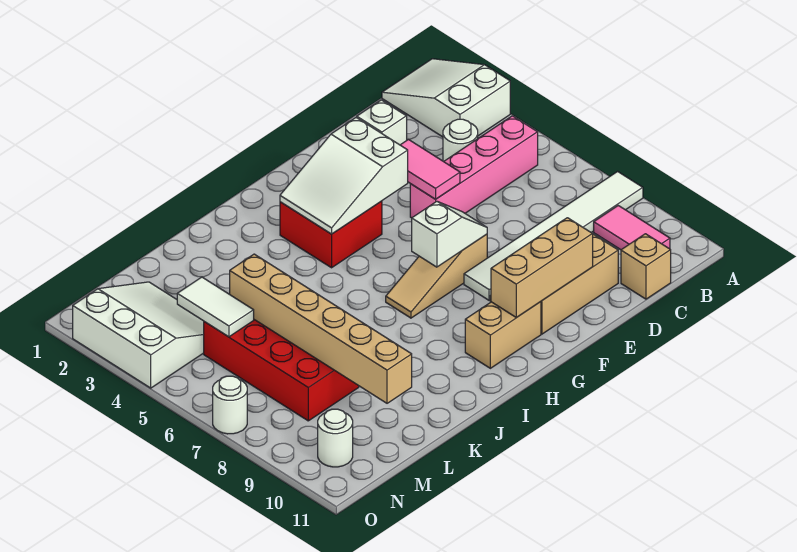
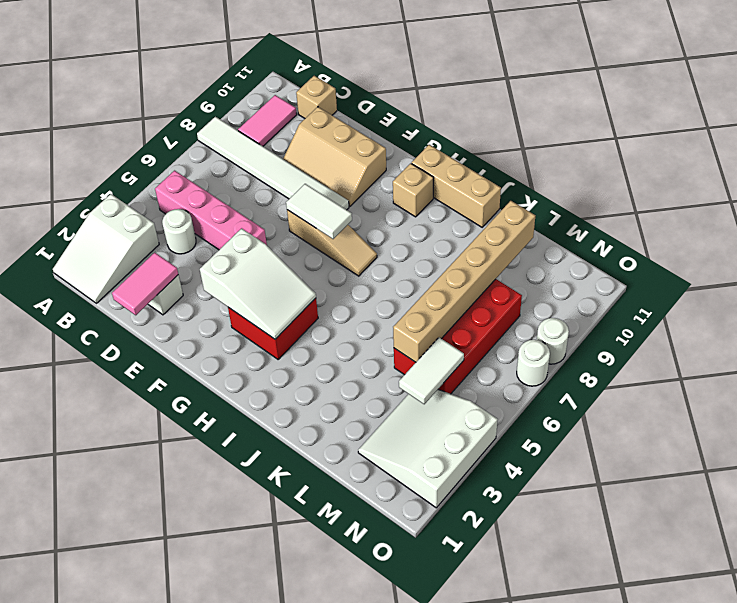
pink tile E4:E5 level 2 -> pink tile D1:D2 level 2
tan brick E10:G10 level 2 -> tan brick H11:J11 level 1
white slope F7:G7 level 2 top G -> white tile F7:G7 level 2
tan brick G10:H10 level 1 -> tan brick H10 level 1
white round brick N10 level 1 -> white round brick O8 level 1

